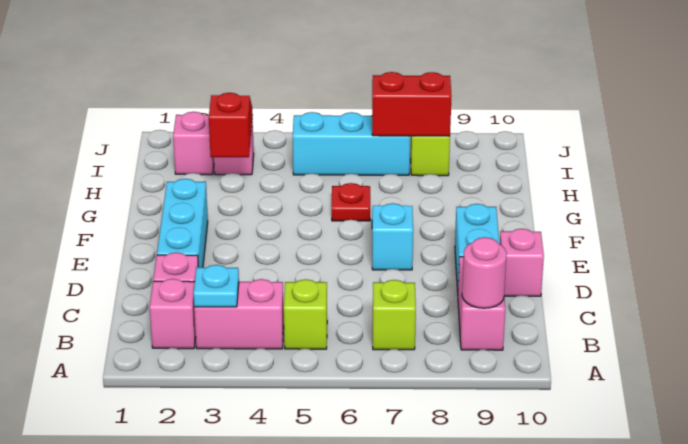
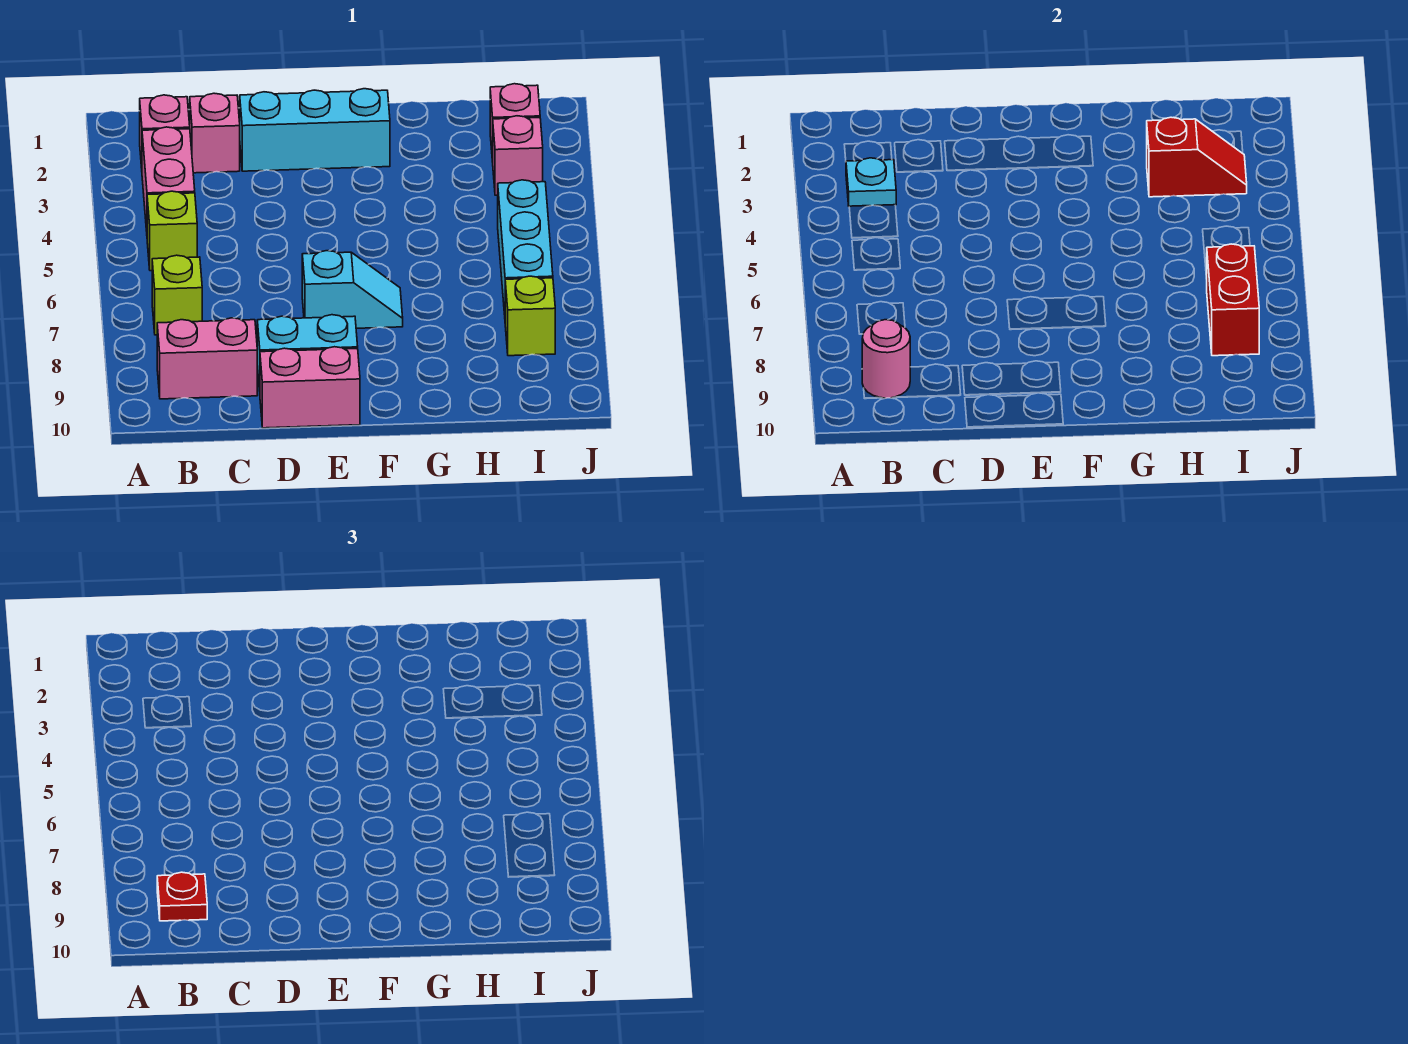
pink brick D10 level 1 -> pink brick D10:E10 level 1
red plate G6 level 1 -> red plate B9 level 3

